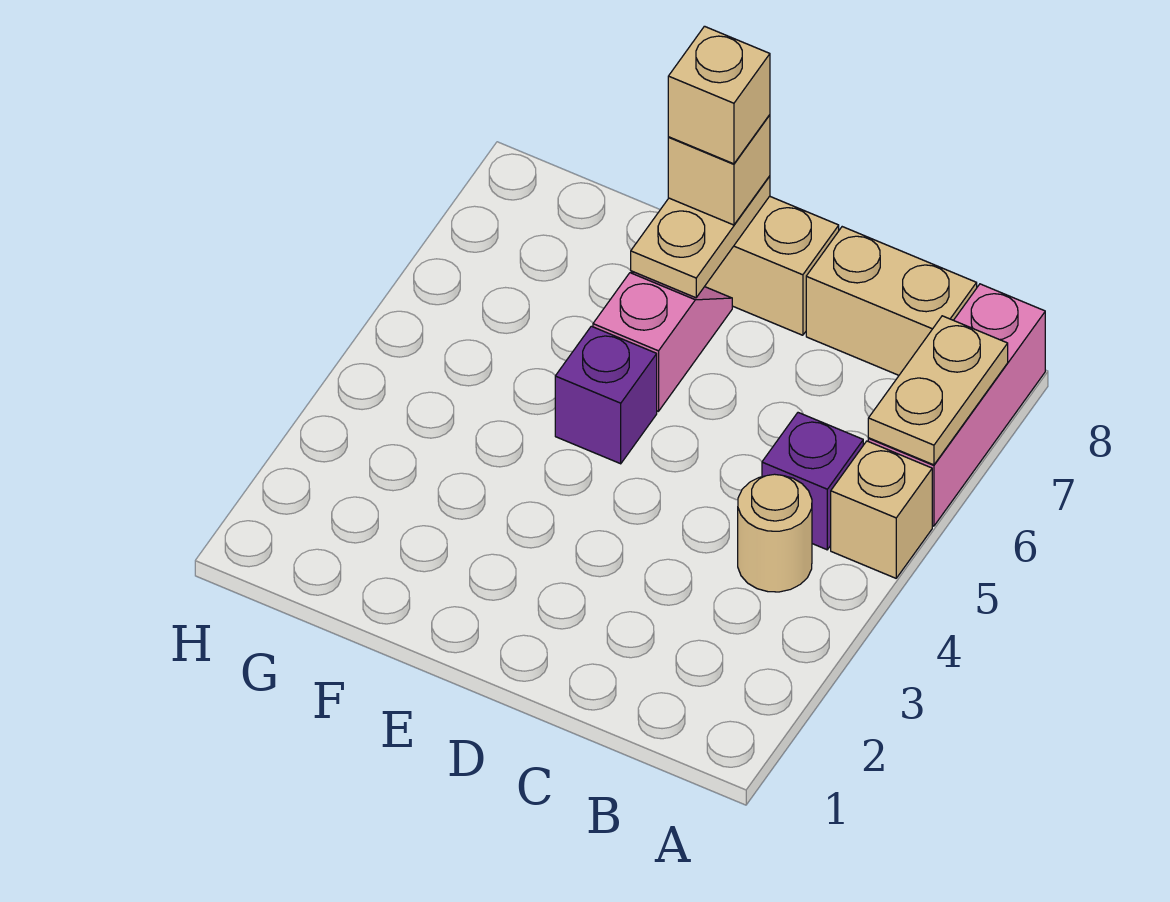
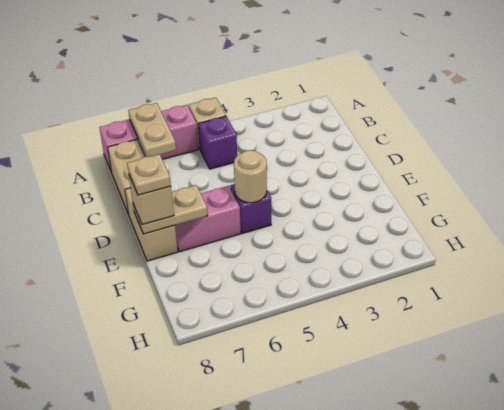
tan plate A6:A7 level 2 -> tan plate A7:B7 level 2
tan round brick B4 level 1 -> tan round brick E5 level 2
tan brick E8 level 4 -> tan plate E8 level 4

